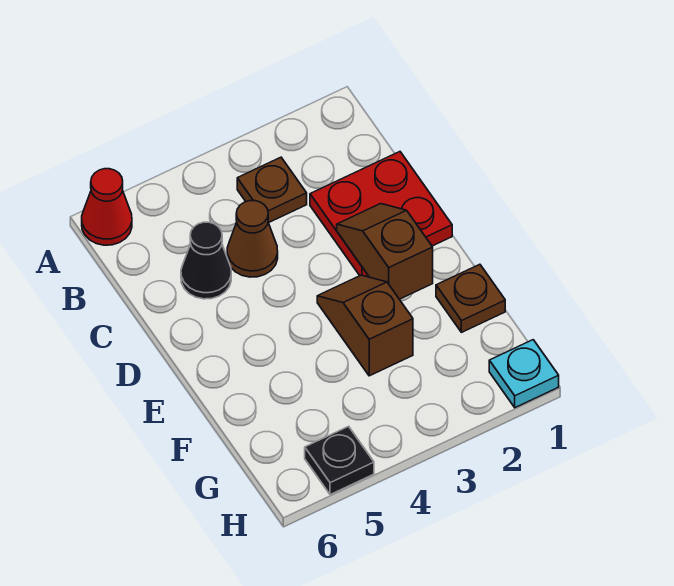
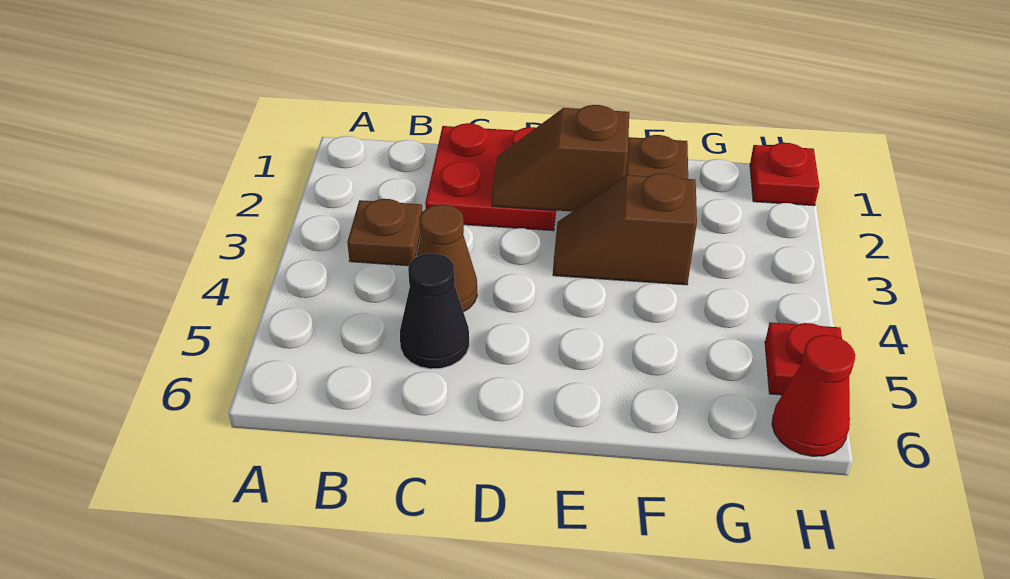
red cone A6 level 1 -> red cone H6 level 1
cyan plate H1 level 1 -> red plate H1 level 1
black plate H5 level 1 -> red plate H5 level 1

